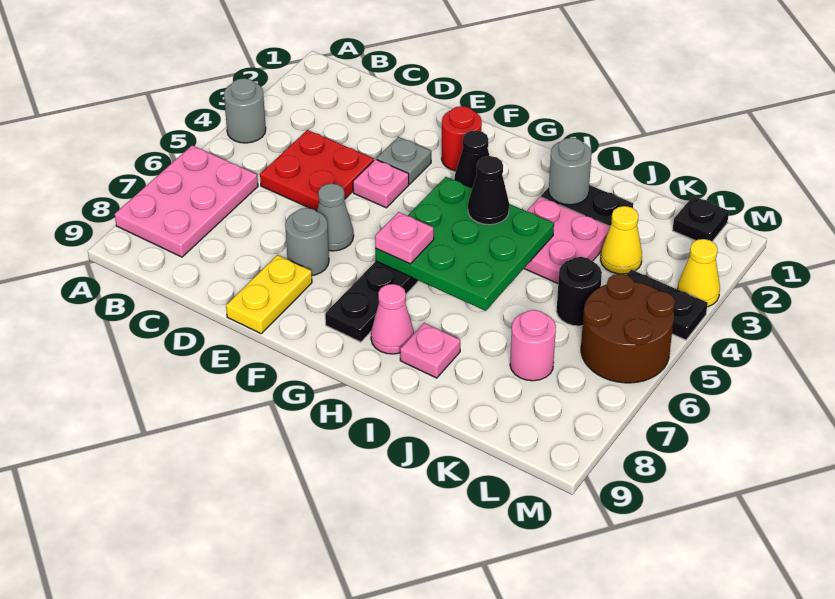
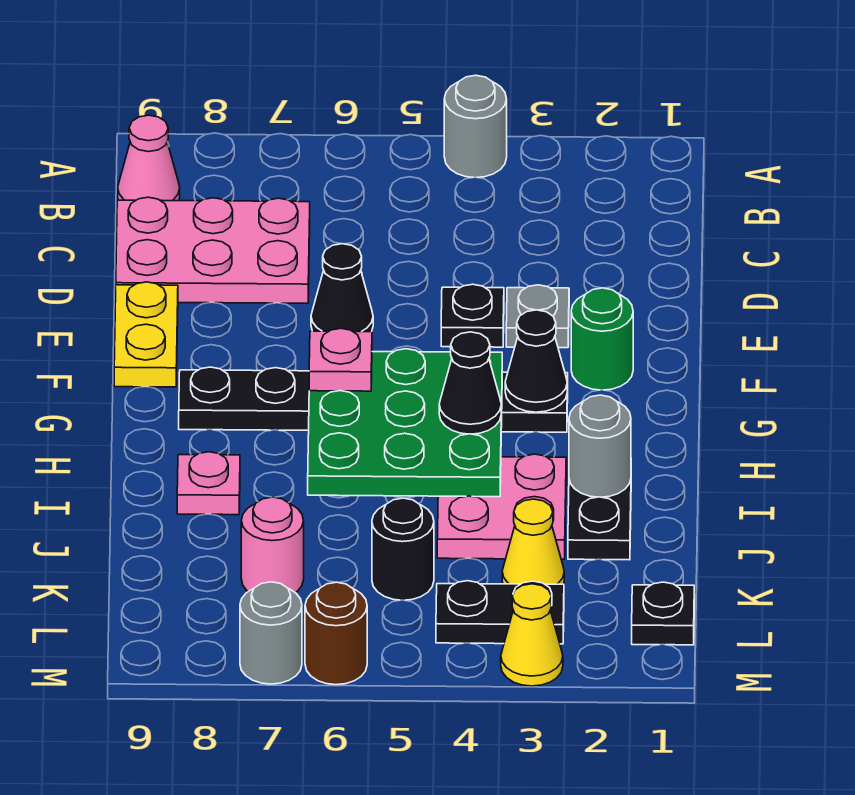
pink plate A6:B8 level 1 -> pink plate C7:D9 level 1
red plate C4:D5 level 1 -> none
pink plate E4 level 1 -> black plate E4 level 1
grey cone E6 level 1 -> black cone E6 level 1
grey round brick E7 level 1 -> grey round brick M7 level 1
yellow plate E8:E9 level 1 -> yellow plate E9:F9 level 1
red round brick F2 level 1 -> green round brick F2 level 1
pink cone H8 level 1 -> pink cone B9 level 1
black plate L4:M4 level 1 -> black plate L3:L4 level 1
brown round brick L5:M6 level 1 -> brown round brick M6 level 1

